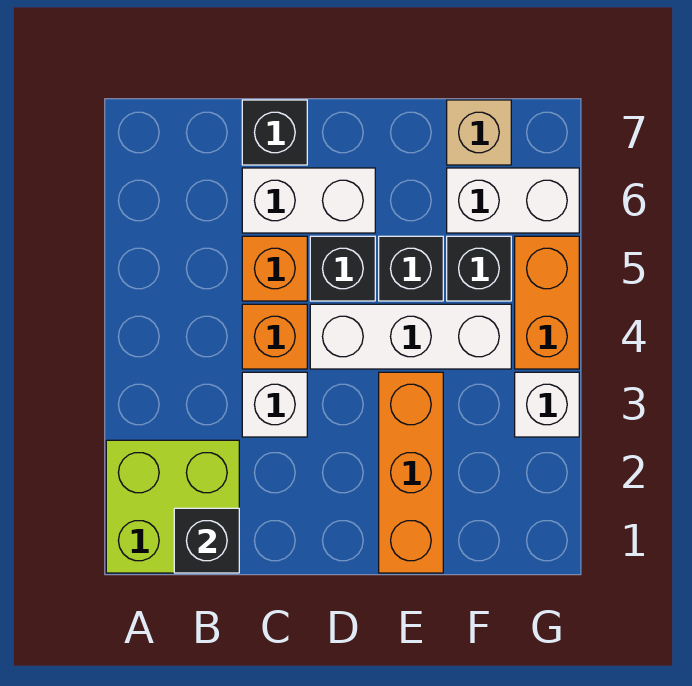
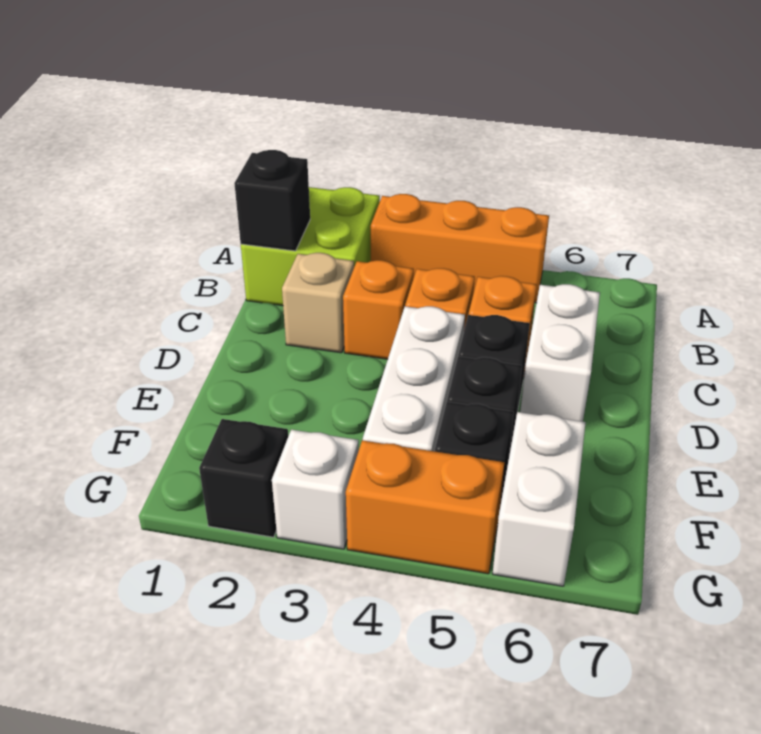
white brick C3 level 1 -> orange brick C3 level 1
black brick C7 level 1 -> black brick G2 level 1
orange brick E1:E3 level 1 -> orange brick A3:A5 level 1
tan brick F7 level 1 -> tan brick C2 level 1

